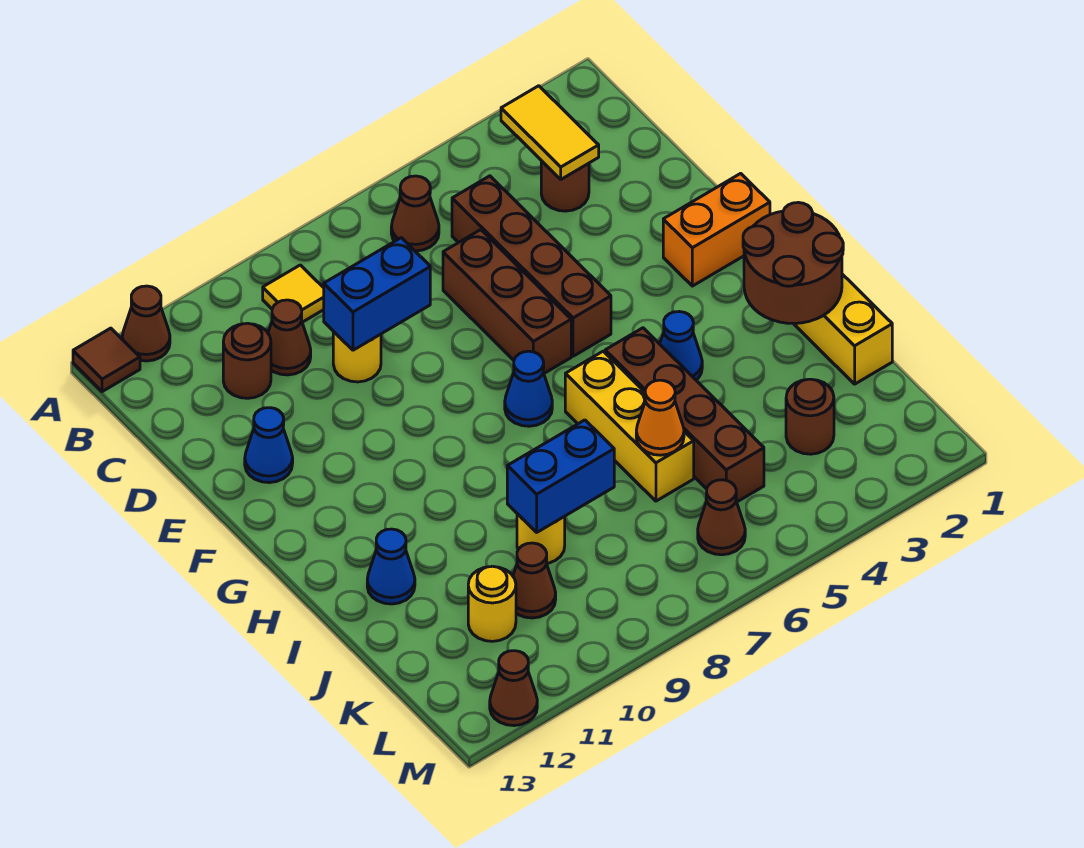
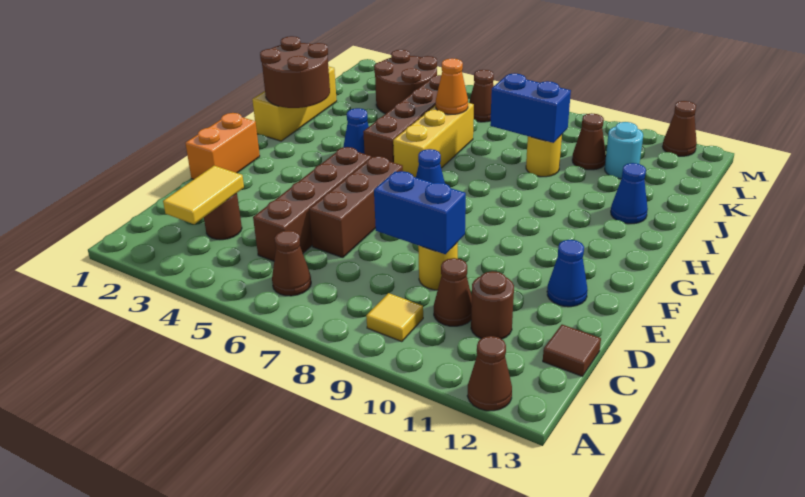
brown tile A13 level 1 -> brown tile C13 level 1
orange brick F1:F2 level 1 -> orange brick E1:F1 level 1
brown round brick K3 level 1 -> brown round brick K3:L4 level 1
yellow round brick K11 level 1 -> cyan round brick K11 level 1

